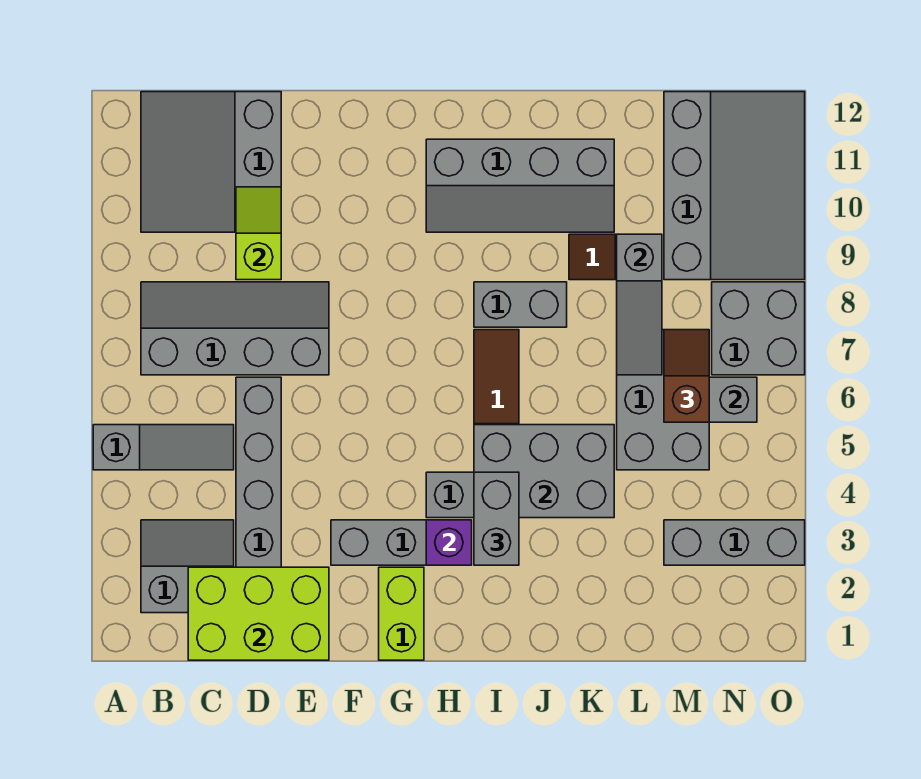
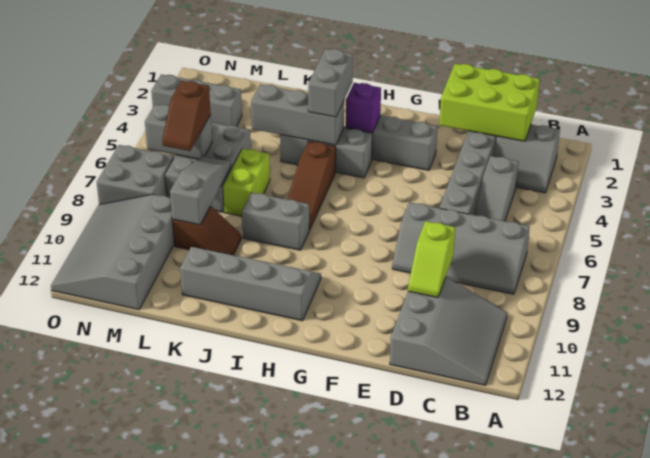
grey slope A5:C5 level 1 top A -> grey slope C4:C6 level 1 top 4
lime brick G1:G2 level 1 -> lime brick K6:K7 level 1
grey brick I4:K5 level 2 -> grey brick I4:K4 level 2

